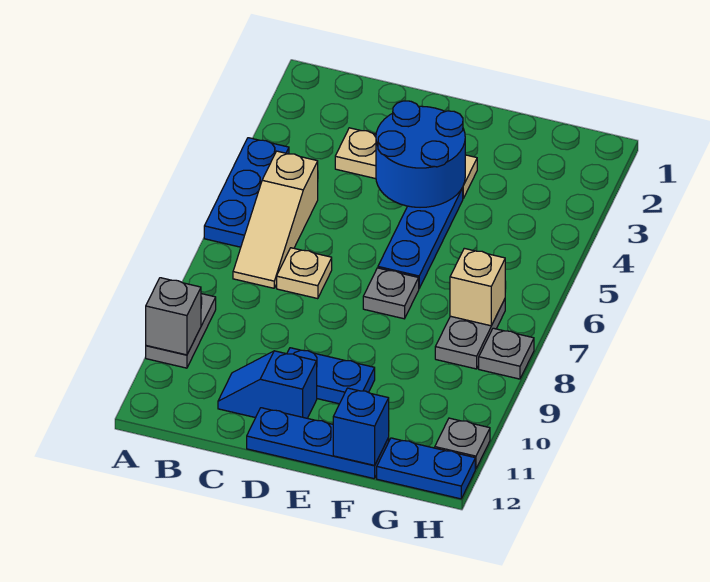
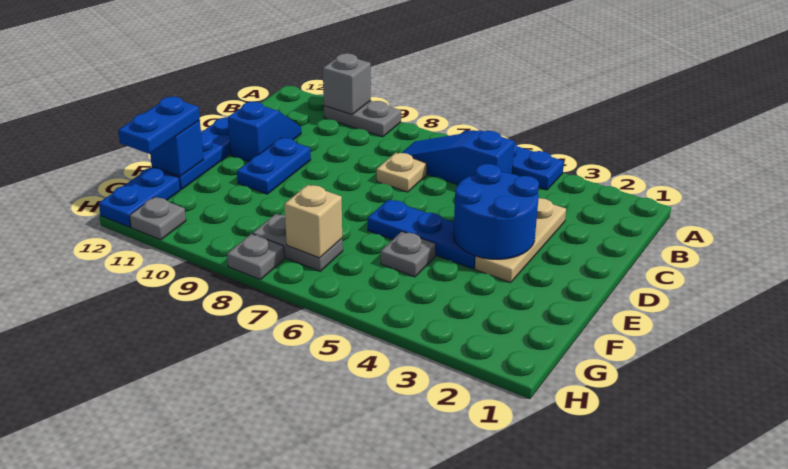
tan slope B5:B7 level 1 top 5 -> blue slope B5:B7 level 1 top 5
grey plate E7 level 1 -> grey plate F5 level 1
none -> blue plate F12:G12 level 3

